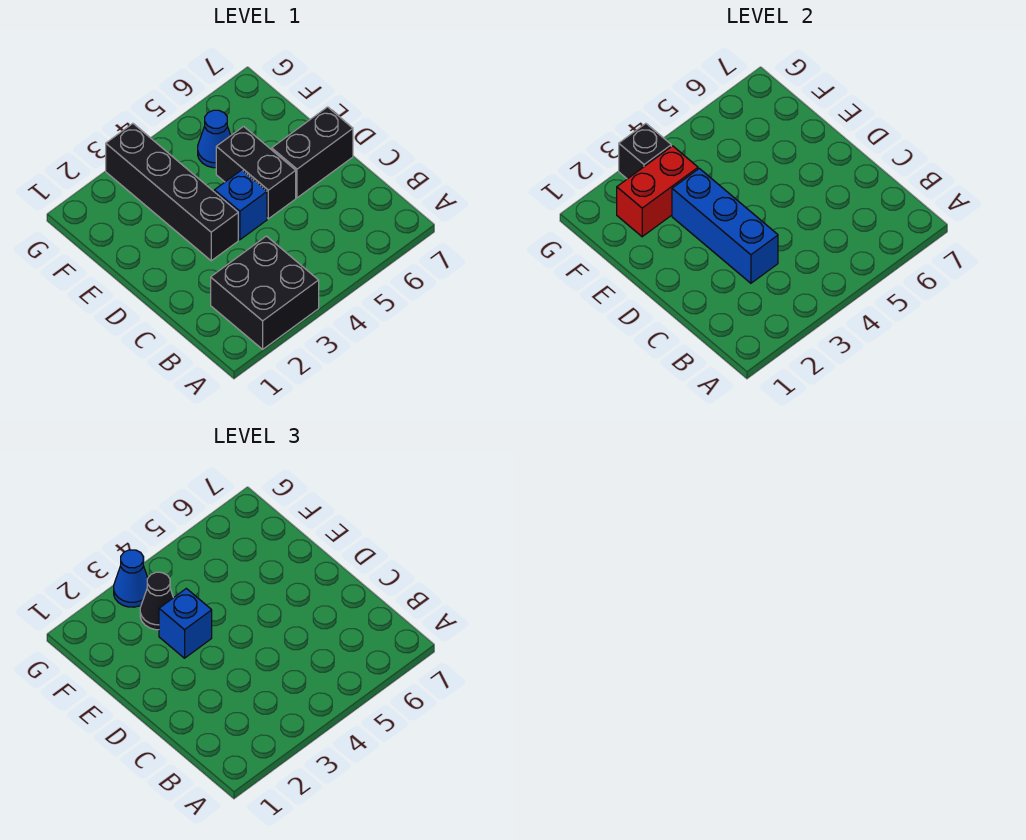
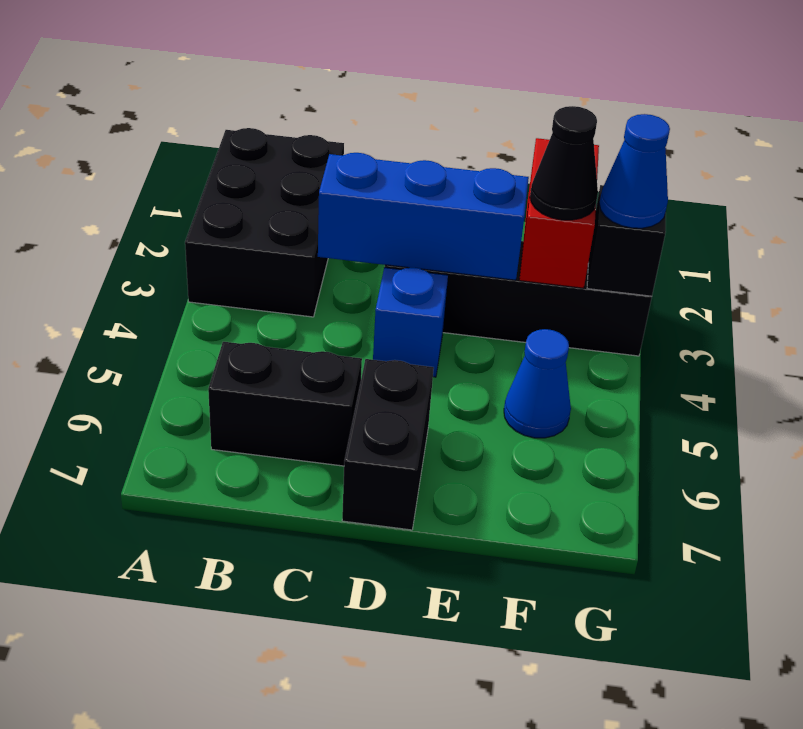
black brick A2:B3 level 1 -> black brick A1:B3 level 1
black brick D5:E5 level 1 -> black brick B6:C6 level 1
blue brick E3 level 3 -> none

